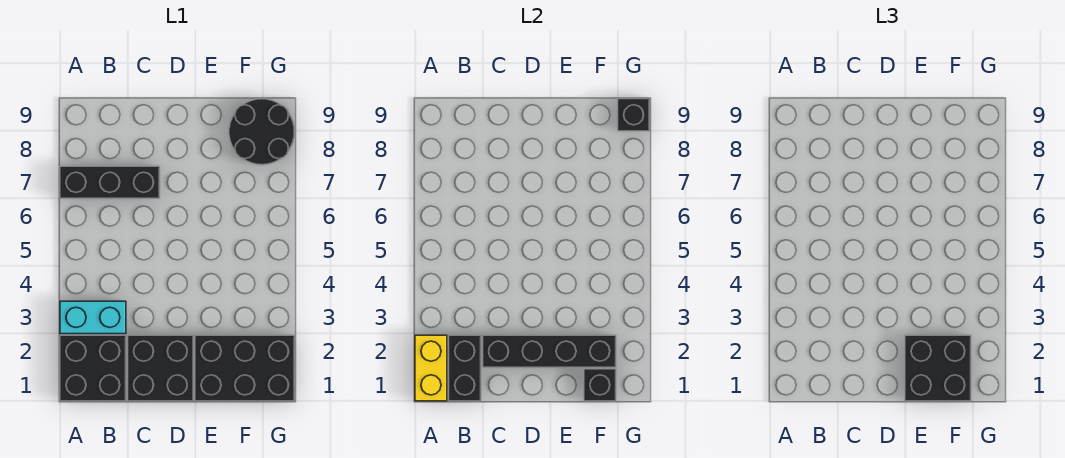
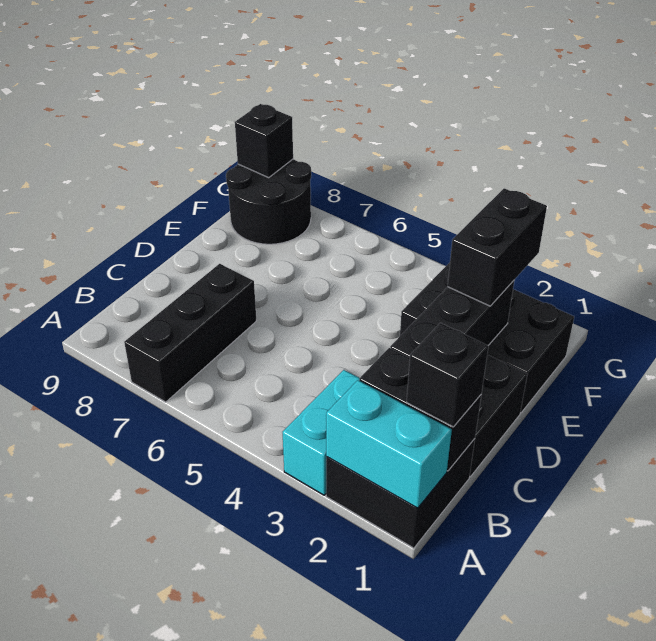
yellow brick A1:A2 level 2 -> cyan brick A1:A2 level 2
black brick C2:F2 level 2 -> black brick C2:E2 level 2
black brick E1:G2 level 1 -> black brick E1:F3 level 1
black brick E1:F2 level 3 -> black brick E2:F2 level 3
black brick F1 level 2 -> black brick B1 level 3

